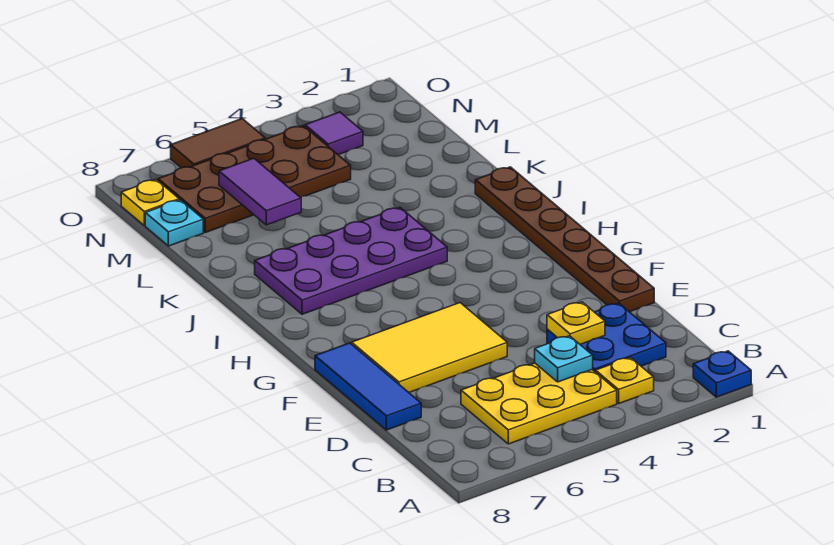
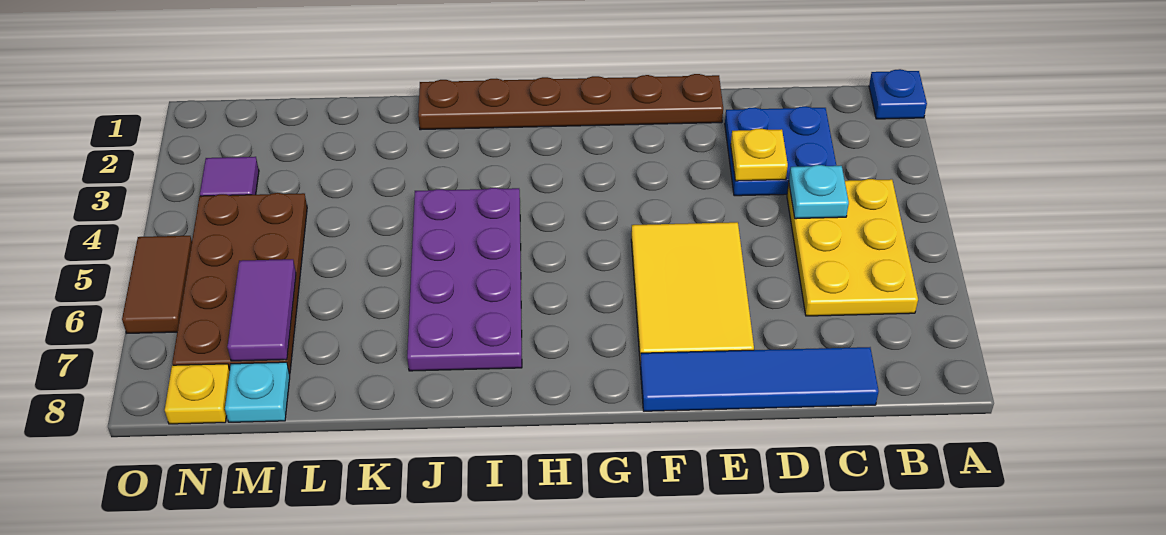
yellow plate B3 level 1 -> none
blue tile D8:F8 level 1 -> blue tile C8:F8 level 1
purple tile L6:M6 level 2 -> purple tile M6:M7 level 2

